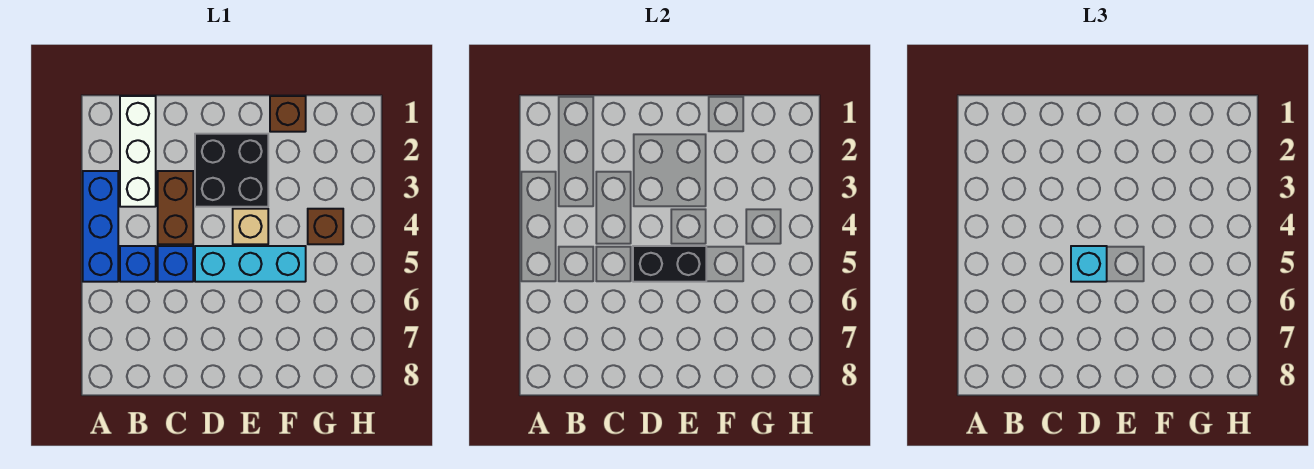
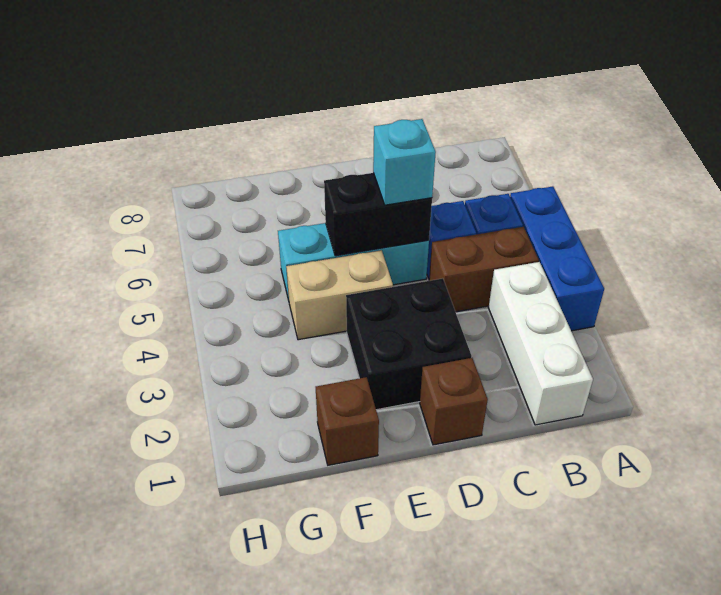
brown brick C3:C4 level 1 -> brown brick B4:C4 level 1
tan brick E4 level 1 -> tan brick E4:F4 level 1
brown brick G4 level 1 -> brown brick D1 level 1

